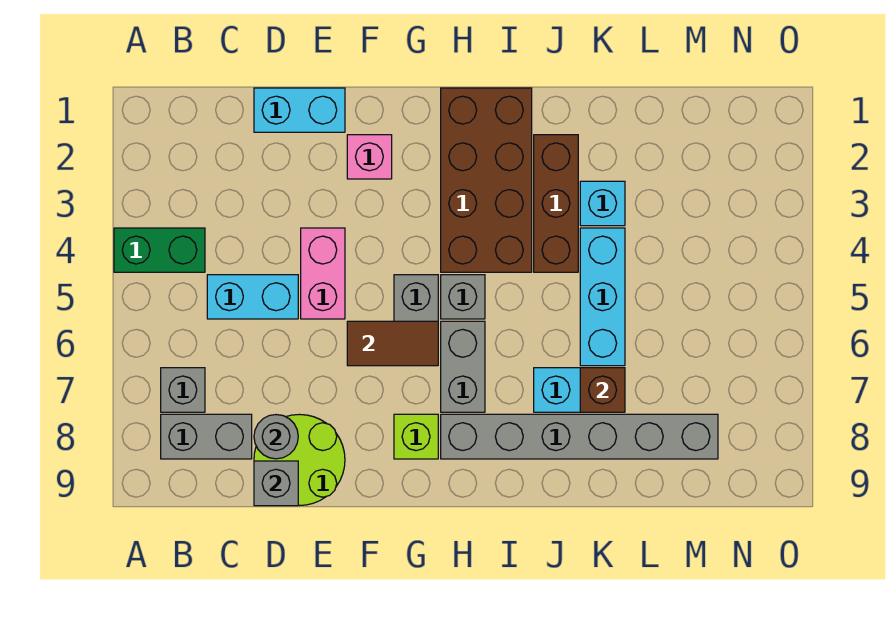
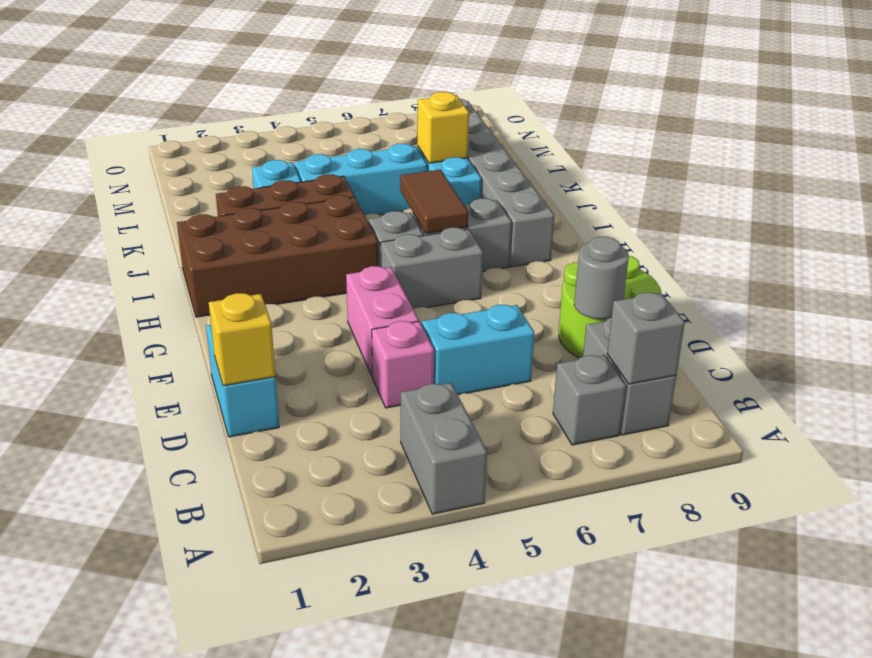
green brick A4:B4 level 1 -> grey brick A4:B4 level 1
cyan brick C5:D5 level 1 -> cyan brick D5:D6 level 1
none -> yellow brick D1 level 2
grey brick D9 level 2 -> grey brick B8 level 2
pink brick E4:E5 level 1 -> pink brick E4:F4 level 1
pink brick F2 level 1 -> pink brick D4 level 1
brown tile F6:G6 level 2 -> brown tile H6:I6 level 2
lime brick G8 level 1 -> none
brown brick K7 level 2 -> yellow brick K7 level 2

